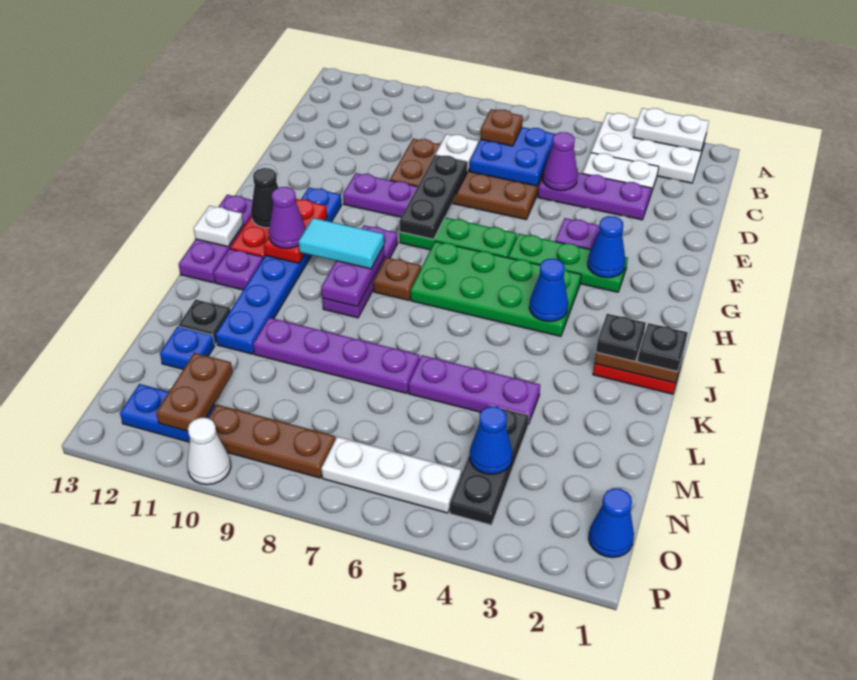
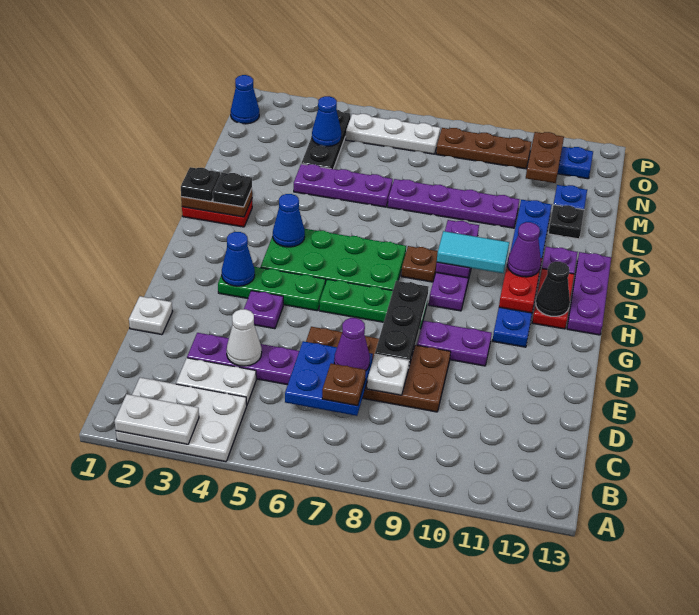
purple cone D5 level 2 -> purple cone D7 level 3
white plate I13 level 2 -> white plate E1 level 1
white cone P10 level 1 -> white cone D4 level 2

